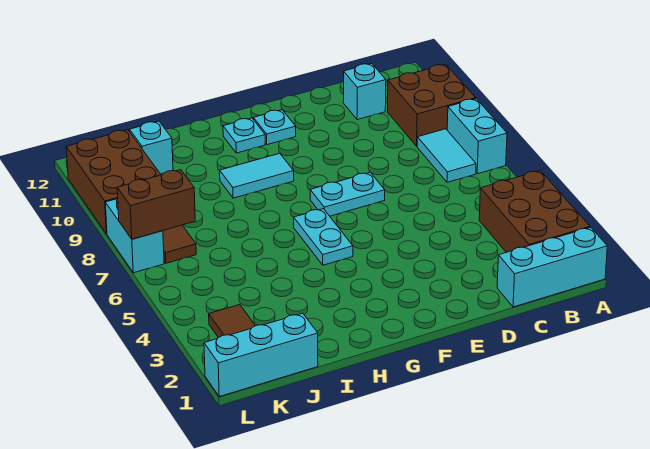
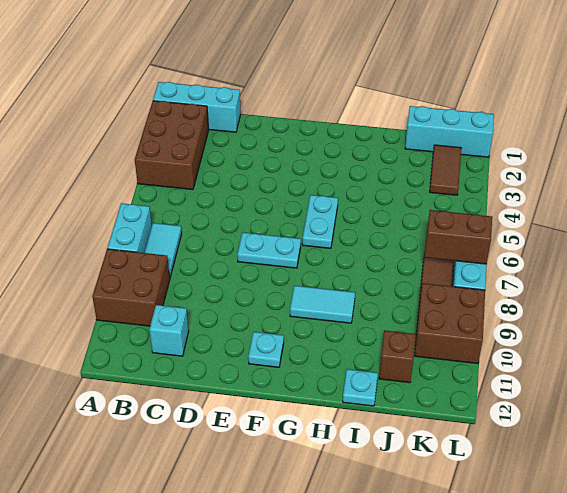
cyan plate G11 level 1 -> cyan plate I12 level 1
cyan brick J11 level 1 -> brown brick J11 level 1
brown brick K9:L11 level 1 -> brown brick K9:L10 level 1

